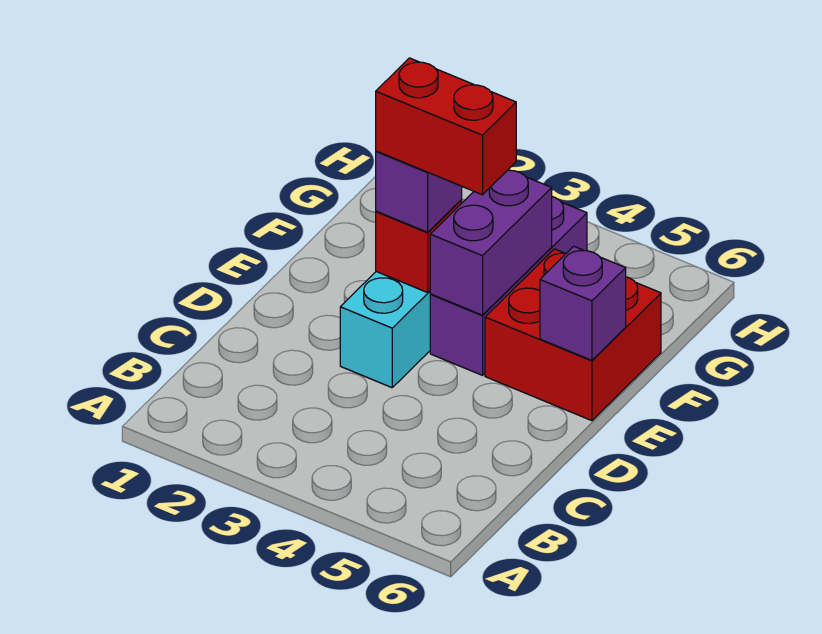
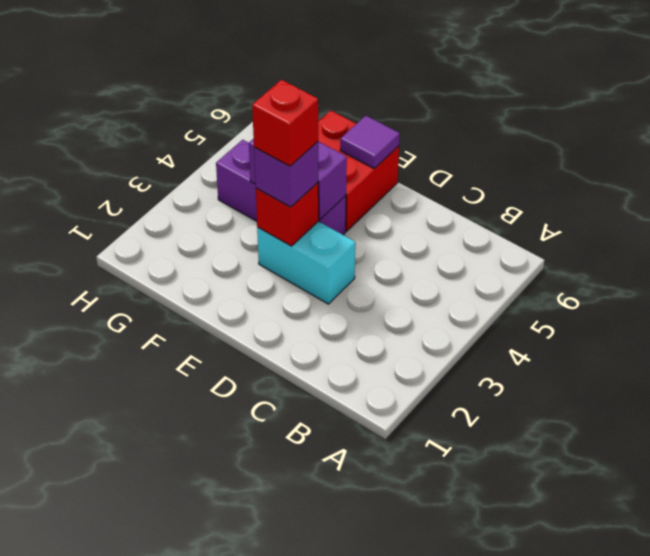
red brick E3:E4 level 4 -> red brick E3 level 4
purple brick E6 level 2 -> purple tile E6 level 2

